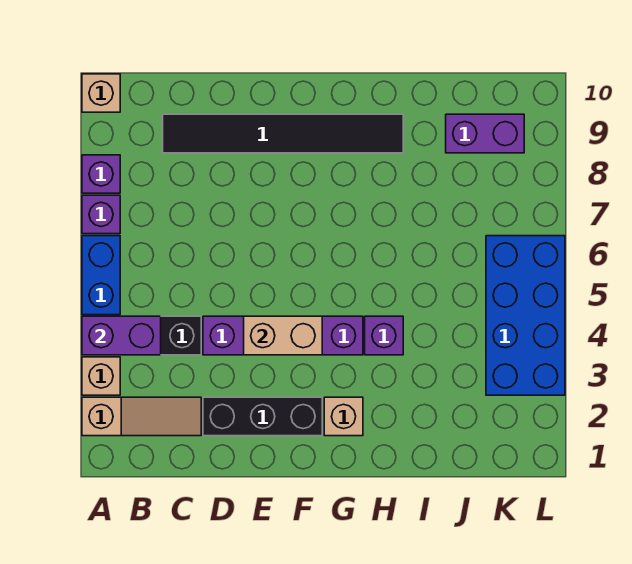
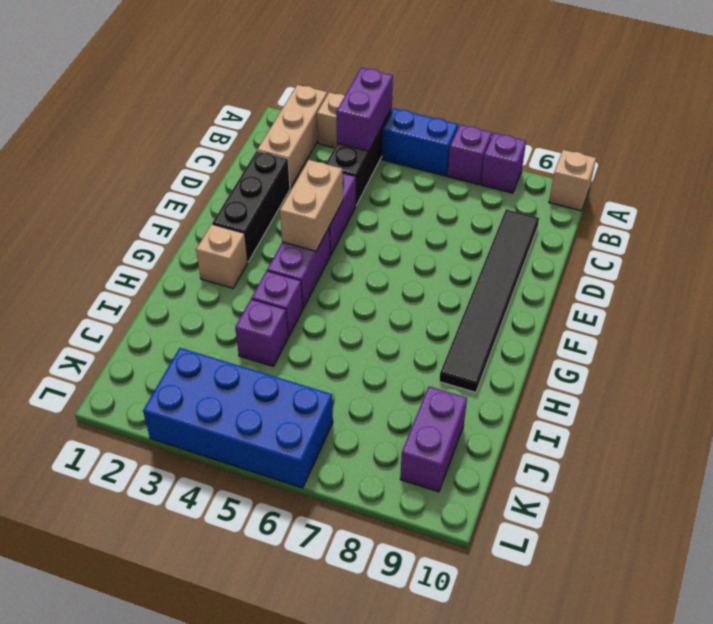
tan slope A2:C2 level 1 top A -> tan brick A2:C2 level 1
none -> purple brick I4 level 1

